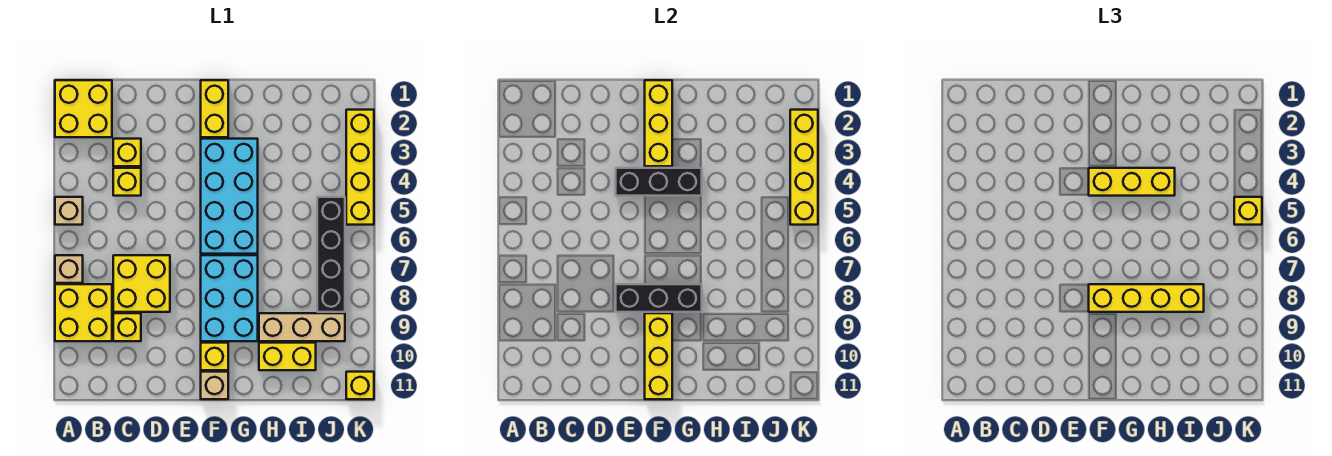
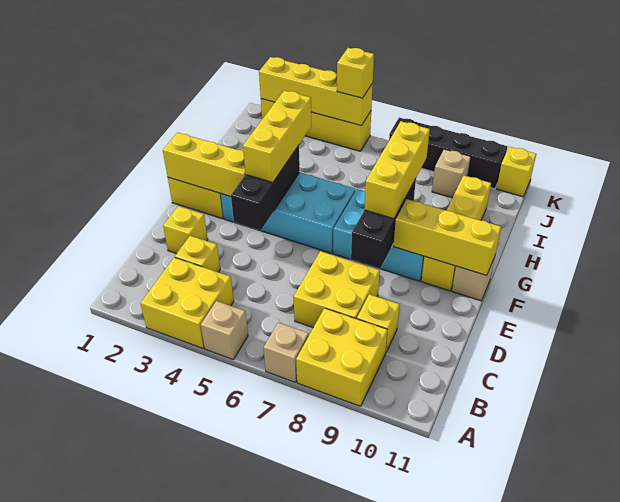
yellow brick A1:B2 level 1 -> yellow brick A3:B4 level 1
yellow brick C4 level 1 -> yellow brick D2 level 1
yellow brick F8:I8 level 3 -> yellow brick F8:H8 level 3
tan brick H9:J9 level 1 -> tan brick J9 level 1
black brick J5:J8 level 1 -> black brick K7:K10 level 1

